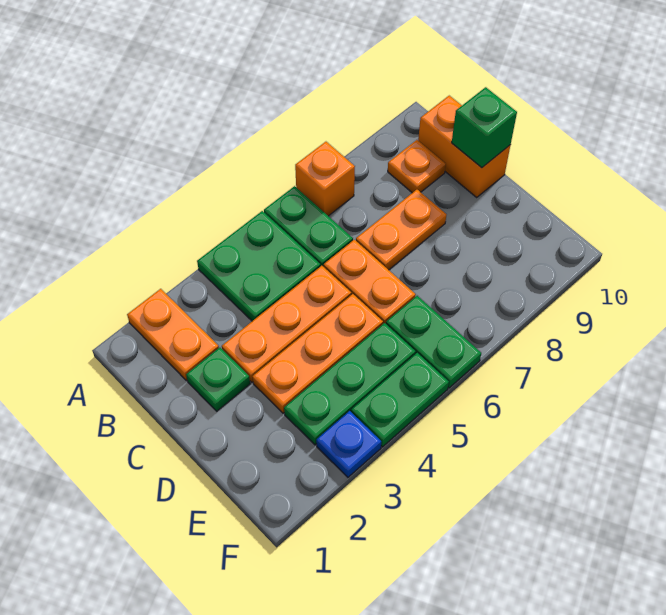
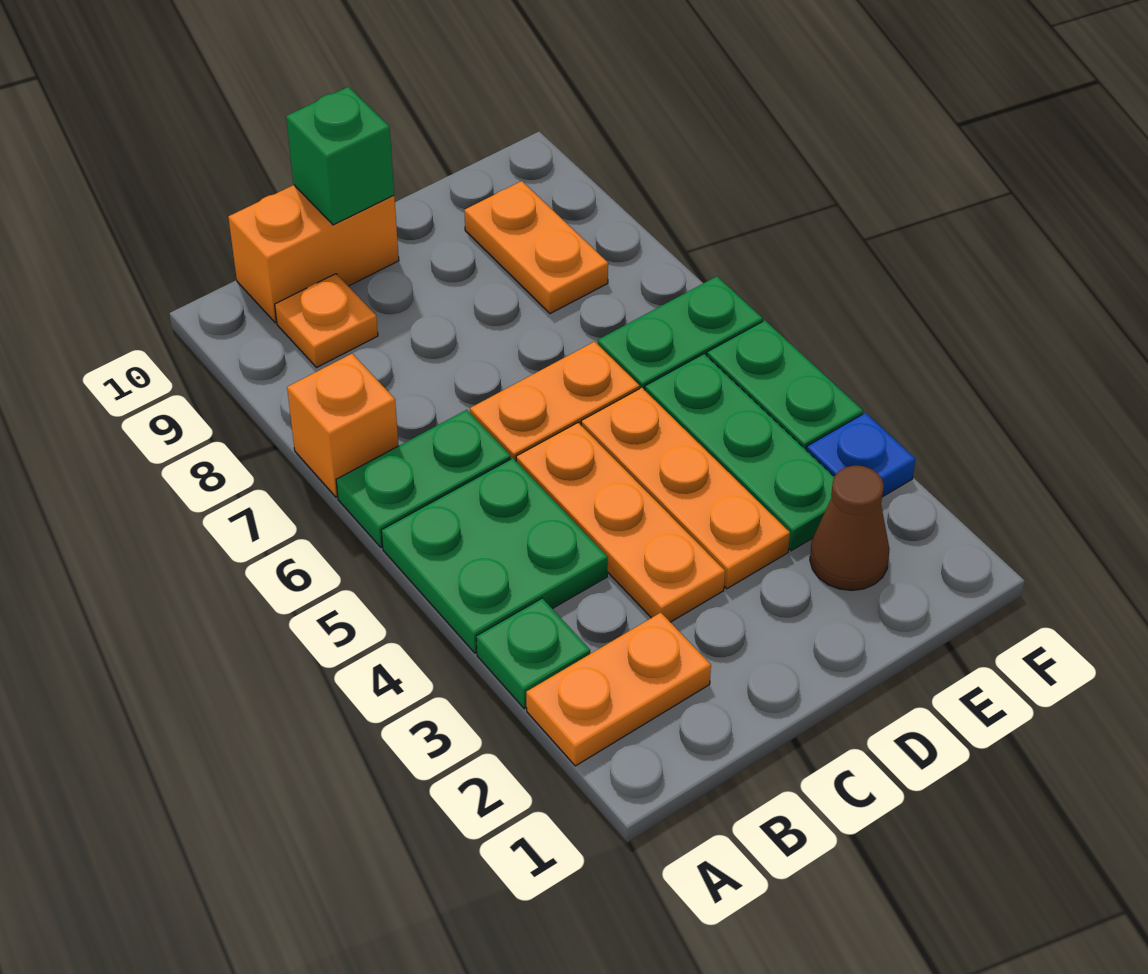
green plate C2 level 1 -> green plate A3 level 1
orange plate C7:C8 level 1 -> orange plate E8:E9 level 1
none -> brown cone E2 level 1

